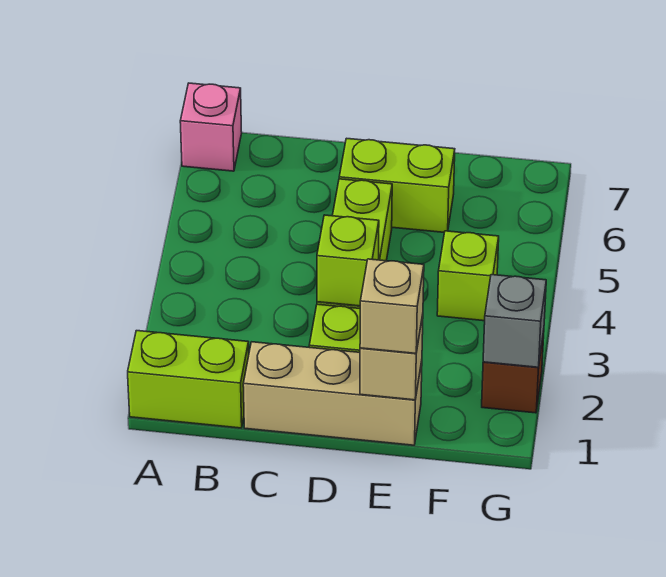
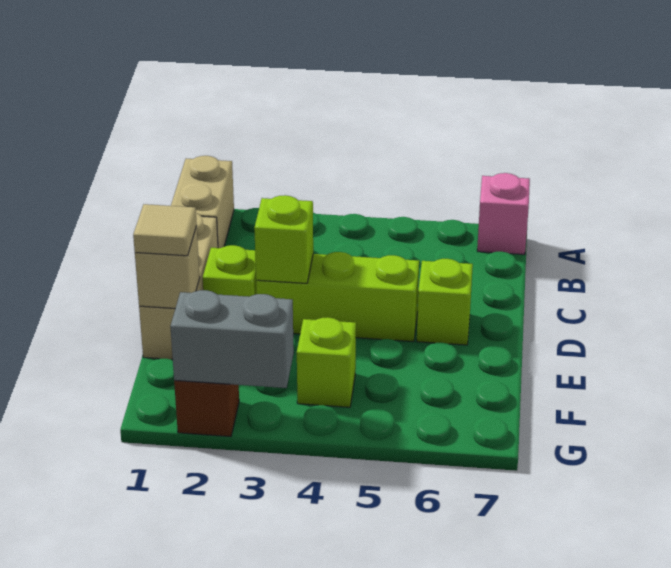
lime brick A1:B1 level 1 -> tan brick A1:B1 level 1
lime brick D6:E6 level 1 -> lime brick D6 level 1
tan brick E1 level 3 -> tan tile E1 level 3
grey brick G2 level 2 -> grey brick G2:G3 level 2

